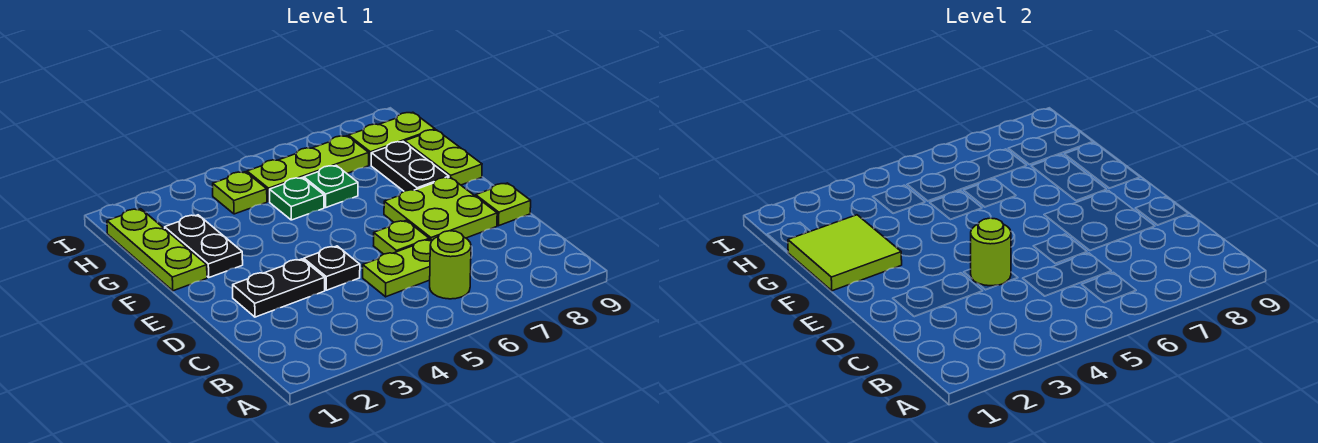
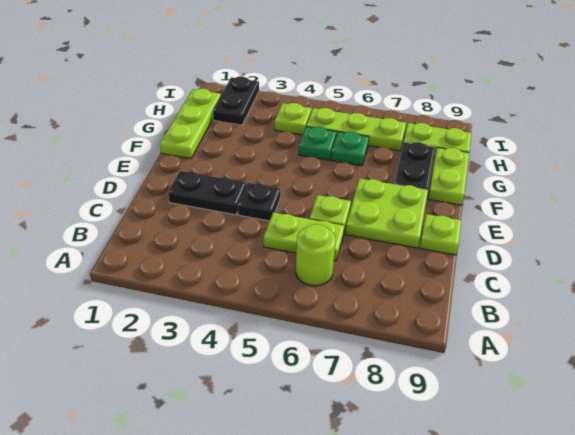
lime round brick D4 level 2 -> none
lime tile F1:G2 level 2 -> none
black plate F2:G2 level 1 -> black plate H2:I2 level 1

